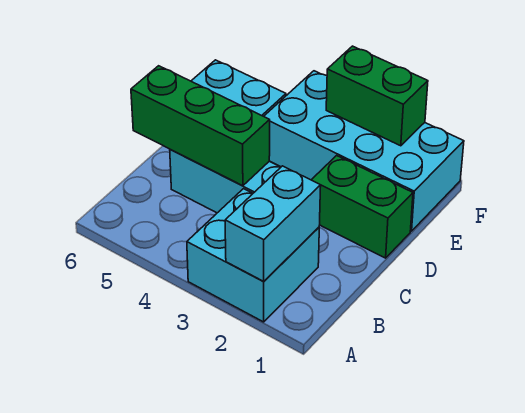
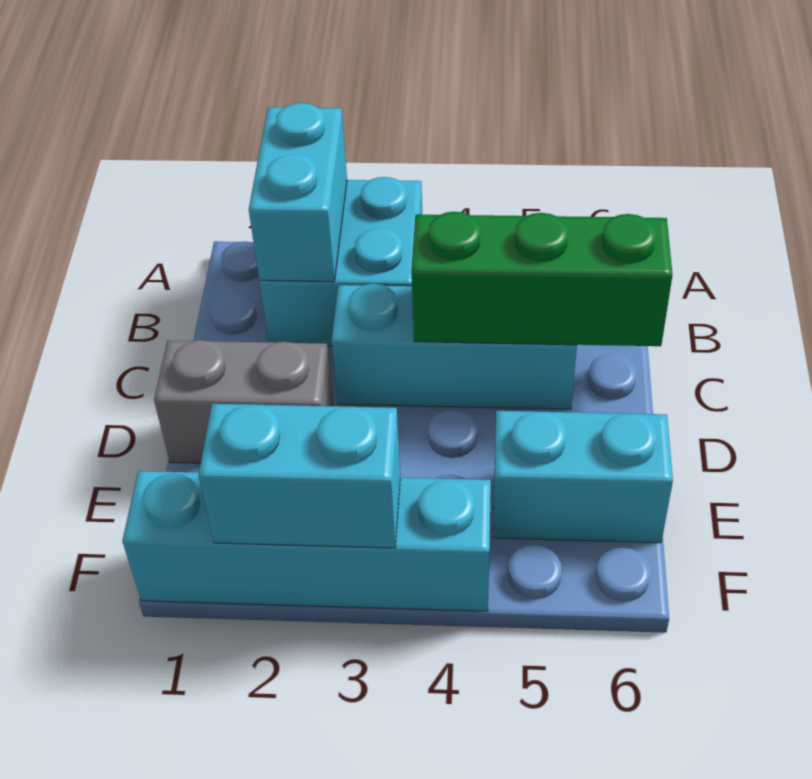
green brick D1:D2 level 1 -> grey brick D1:D2 level 1
cyan brick E1:F4 level 1 -> cyan brick F1:F4 level 1
green brick F2:F3 level 2 -> cyan brick F2:F3 level 2

